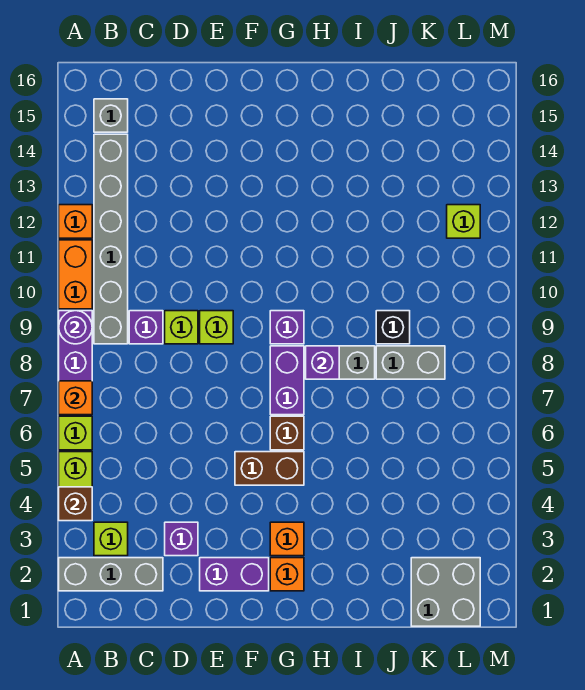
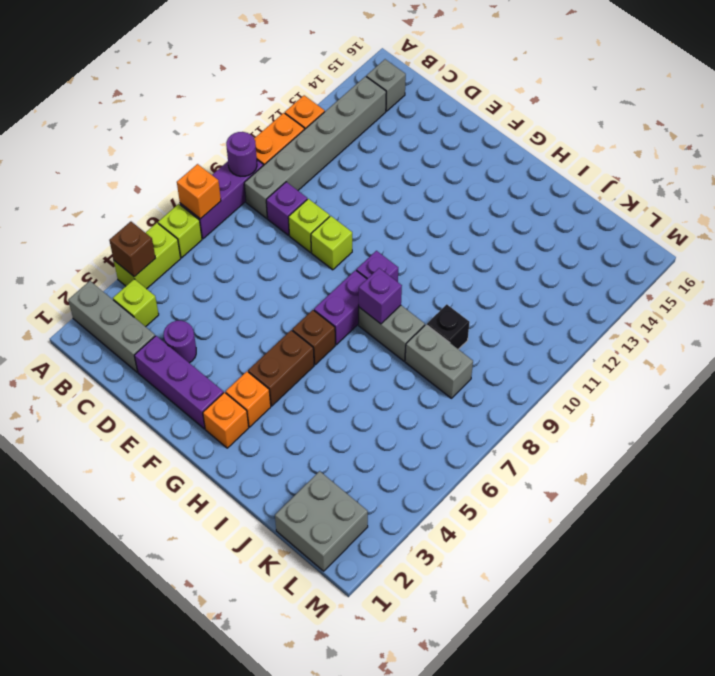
purple brick D3 level 1 -> purple round brick D3 level 1
purple brick E2:F2 level 1 -> purple brick D2:F2 level 1
brown brick F5:G5 level 1 -> brown brick G4:G5 level 1
lime brick L12 level 1 -> none

